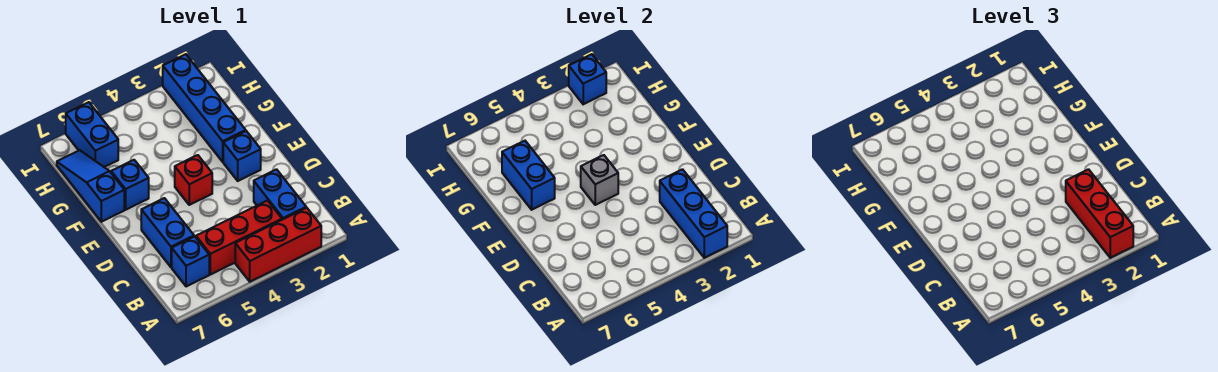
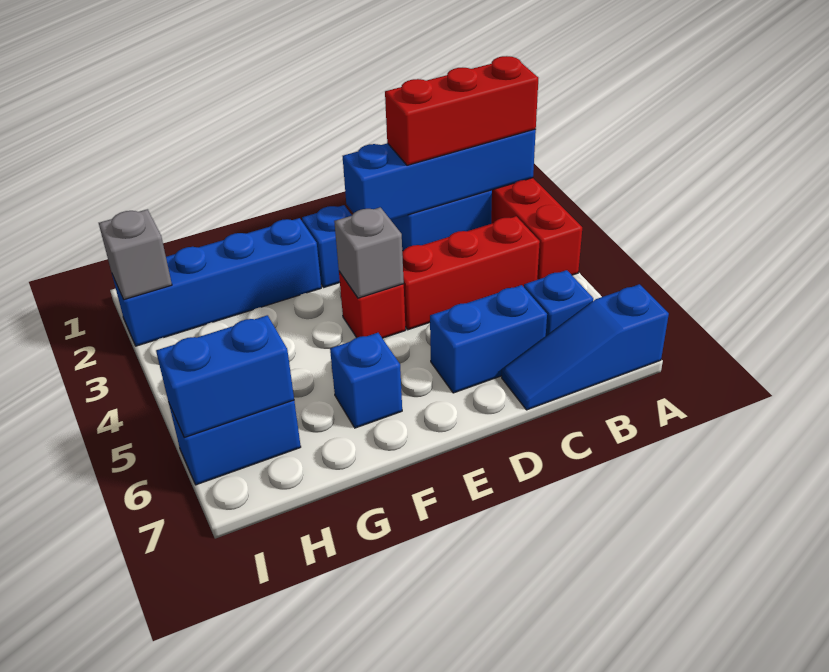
blue brick A2:C2 level 2 -> blue brick A2:D2 level 2
red brick B3:B5 level 1 -> red brick B4:D4 level 1
blue brick F6:G6 level 2 -> blue brick H6:I6 level 2
blue slope F7:H7 level 1 top F -> blue slope A7:C7 level 1 top A
blue brick I2 level 2 -> grey brick I2 level 2

